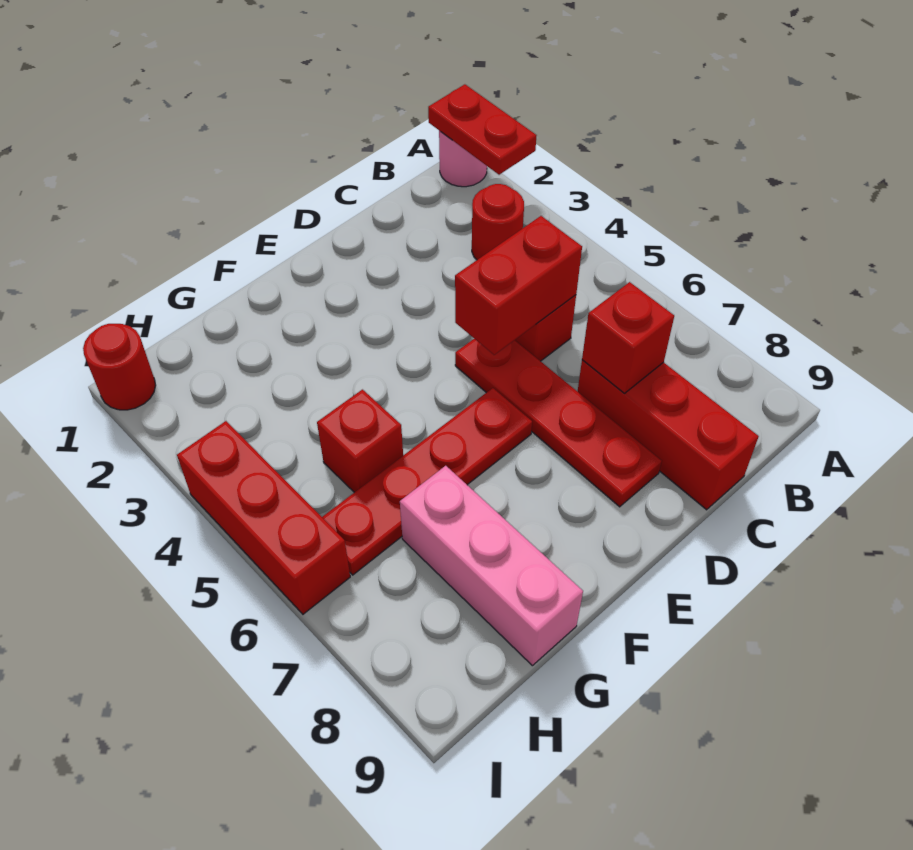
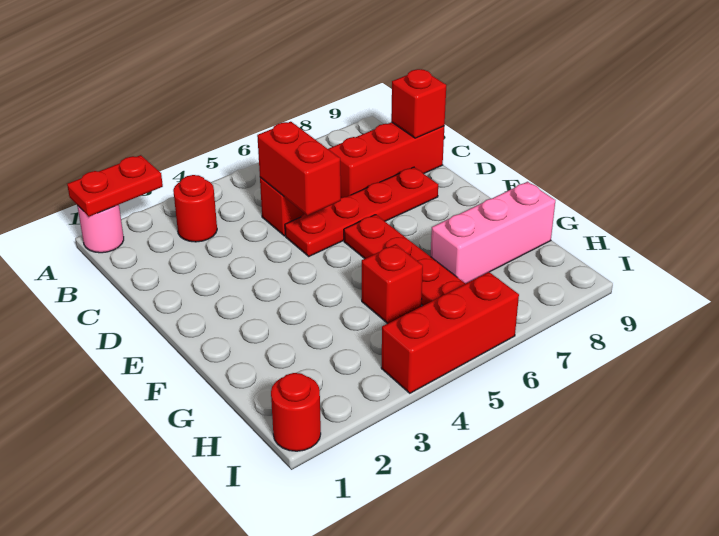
red brick C7 level 2 -> red brick C9 level 2

